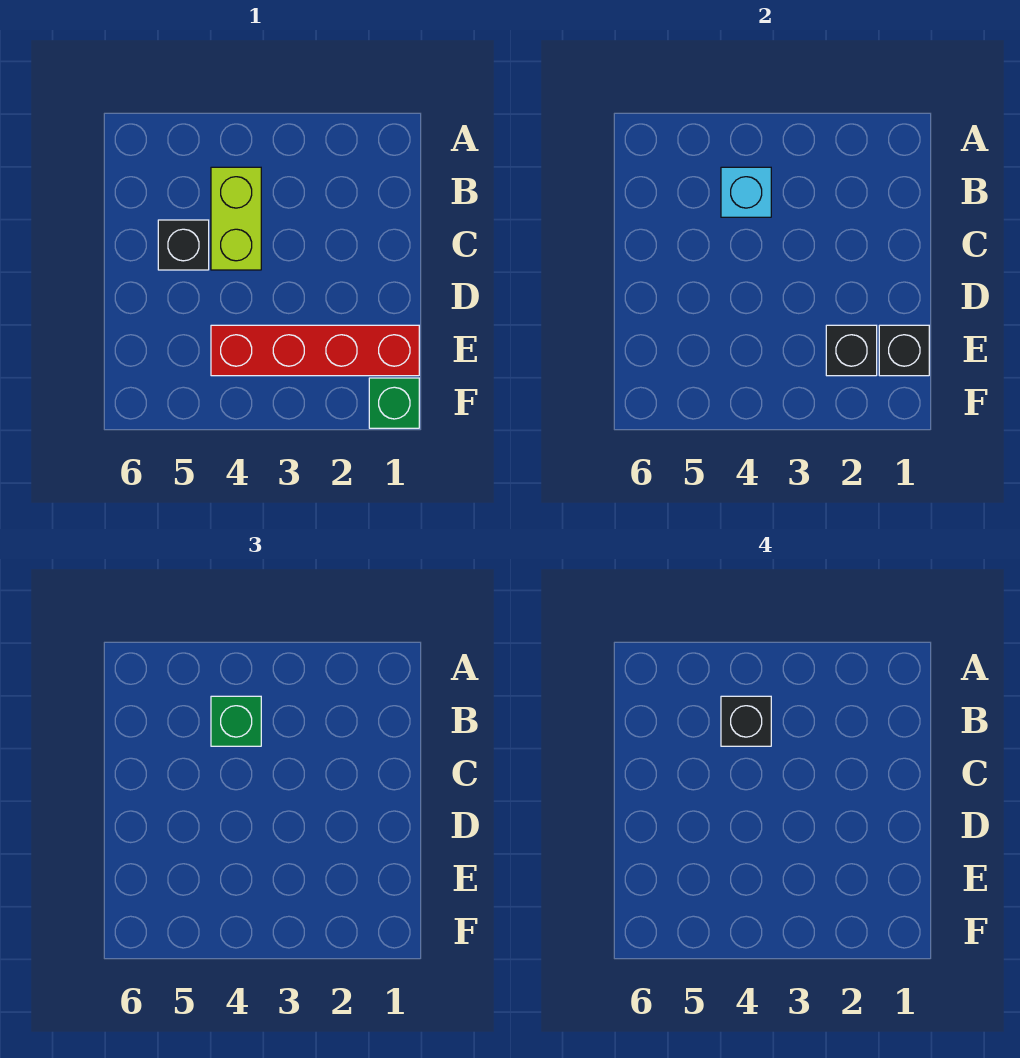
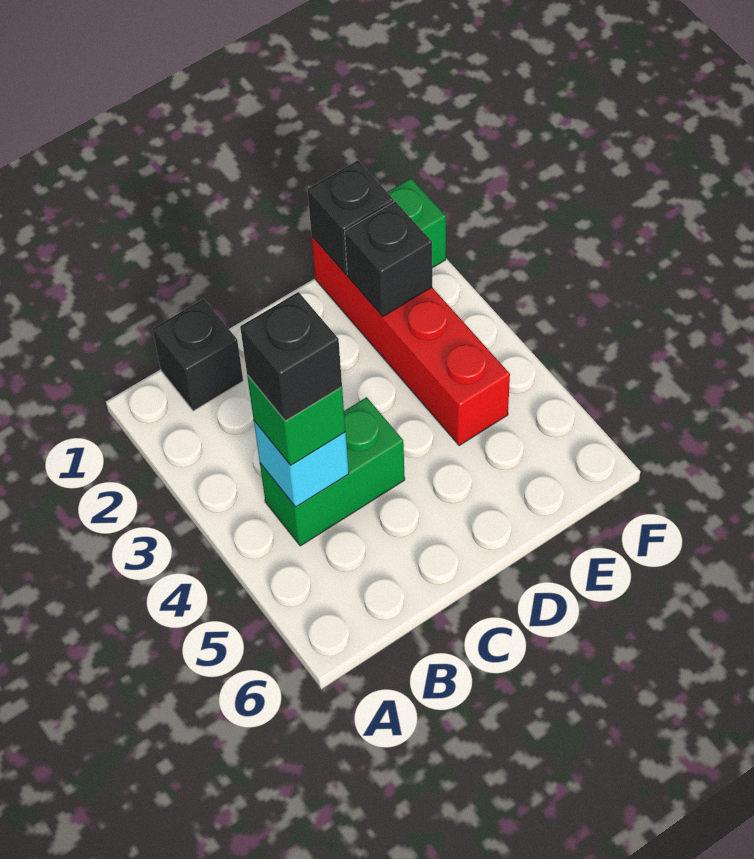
lime brick B4:C4 level 1 -> green brick B4:C4 level 1
black brick C5 level 1 -> black brick B1 level 1

